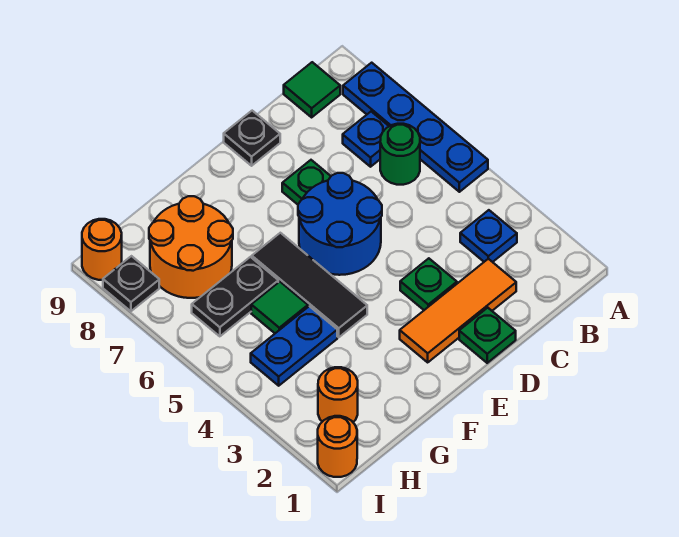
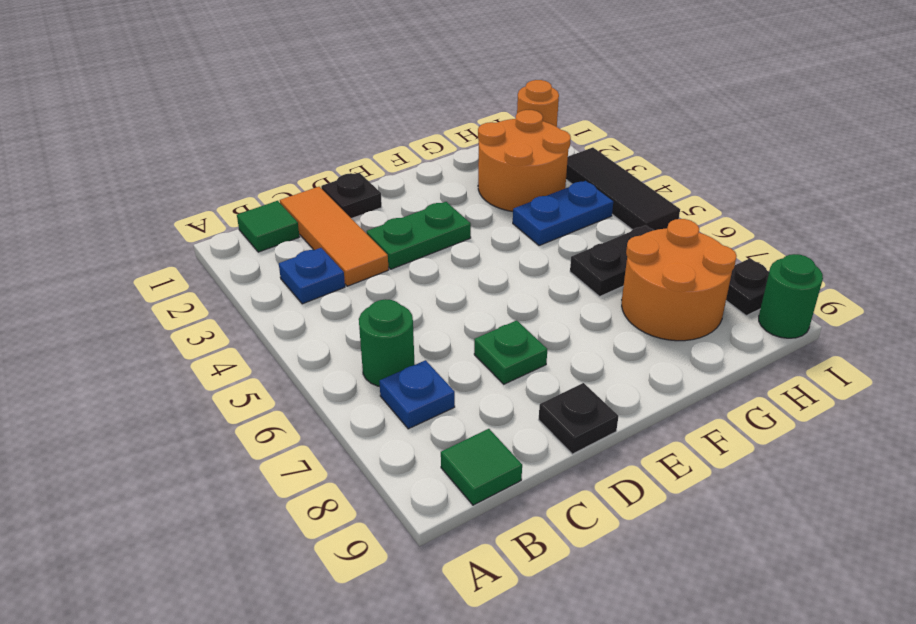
blue plate A5:A8 level 1 -> none
orange tile C2:E2 level 1 -> orange tile C1:C3 level 1
green plate D1 level 1 -> black plate D1 level 1
green plate D3 level 1 -> green plate D3:E3 level 1
blue round brick D5:E6 level 1 -> none
black tile F4:F6 level 1 -> black tile I3:I5 level 1
green tile G5 level 1 -> green tile B1 level 1
orange round brick H2 level 1 -> orange round brick G2:H3 level 1
orange round brick I9 level 1 -> green round brick I9 level 1

